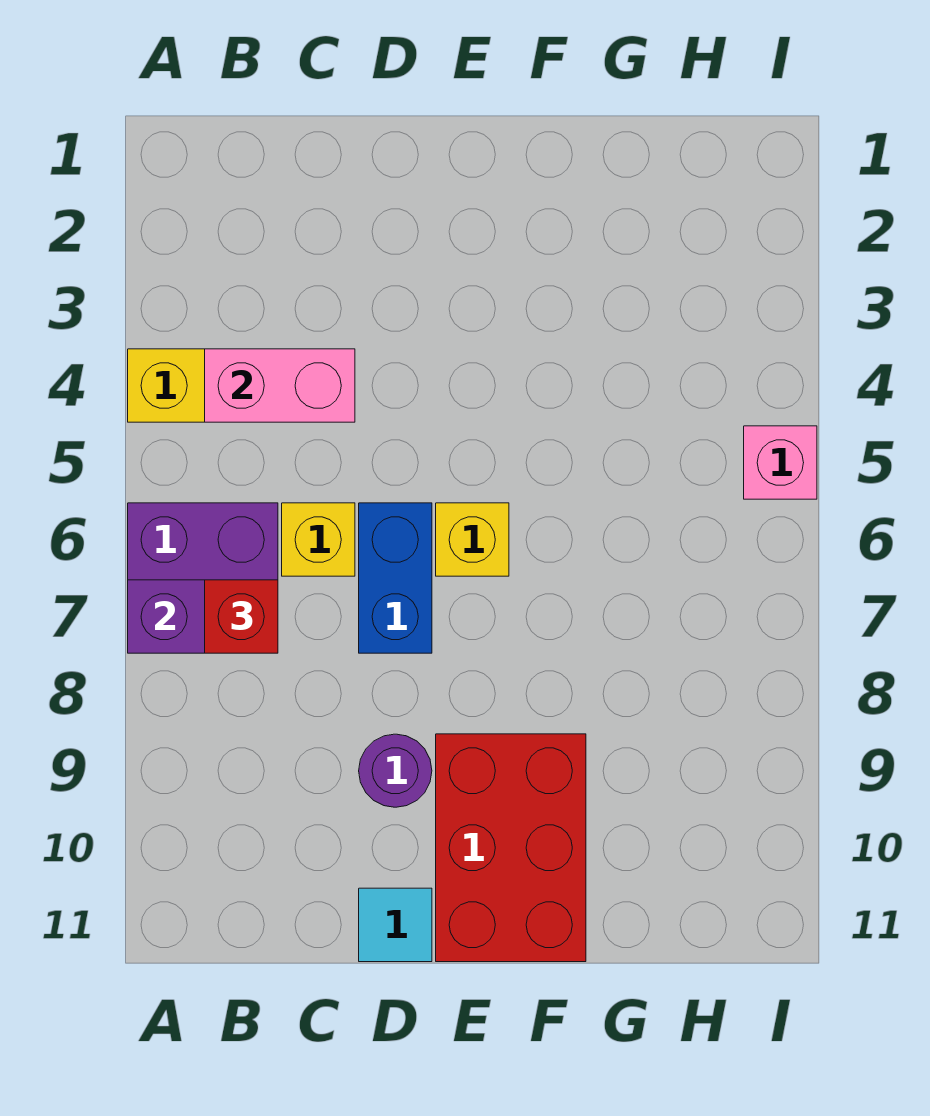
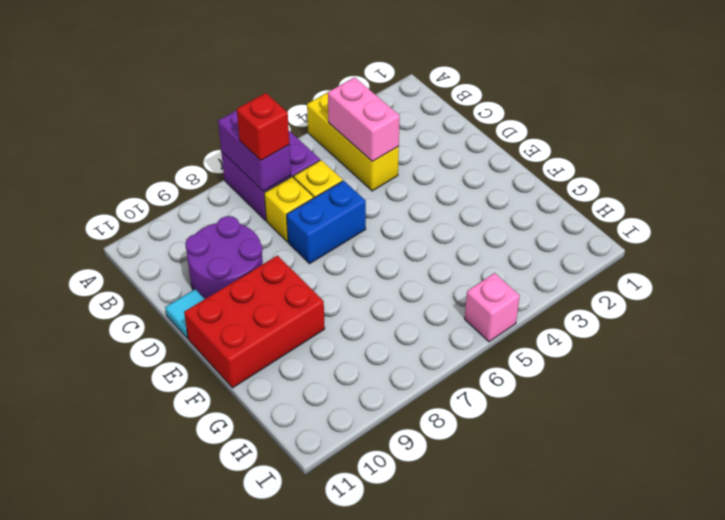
purple round brick D9 level 1 -> purple round brick C9:D10 level 1
yellow brick E6 level 1 -> yellow brick C7 level 1

